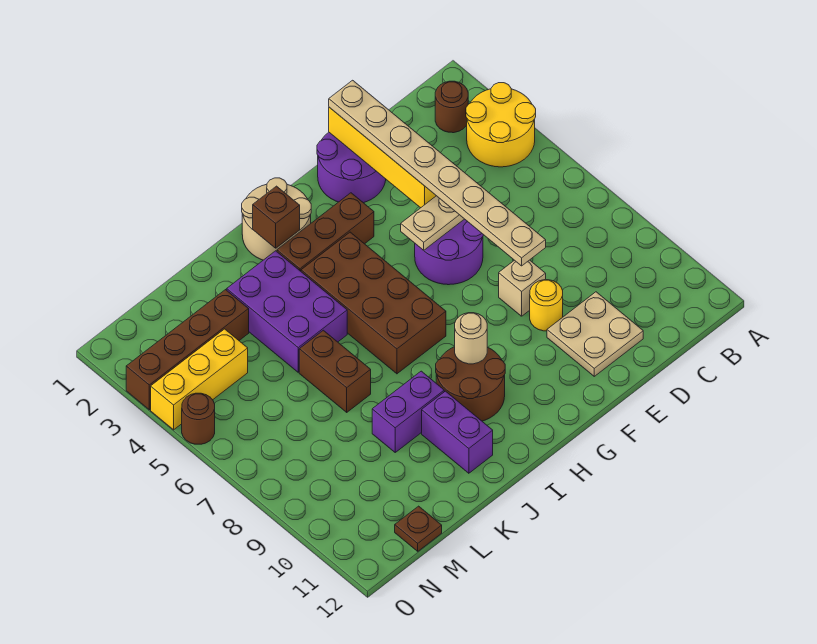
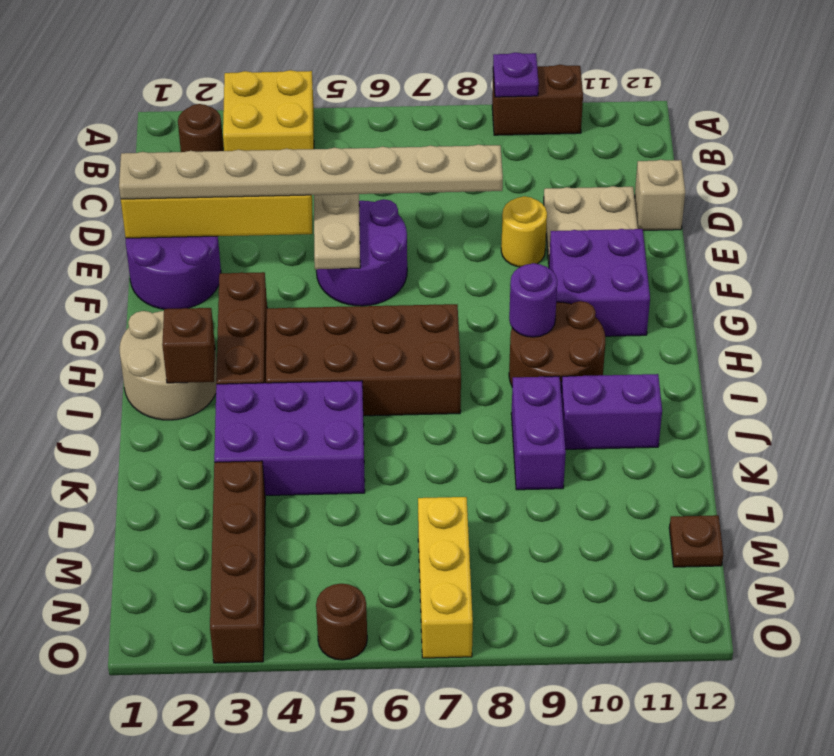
yellow round brick A3:B4 level 1 -> yellow brick A3:B4 level 1
none -> purple plate A9 level 2
tan brick E8 level 1 -> tan brick D12 level 1
none -> purple brick F10:G11 level 1
tan round brick H9 level 2 -> purple round brick H9 level 2
brown brick K6:K7 level 1 -> brown brick A9:A10 level 1
yellow brick M4:O4 level 1 -> yellow brick M7:O7 level 1

